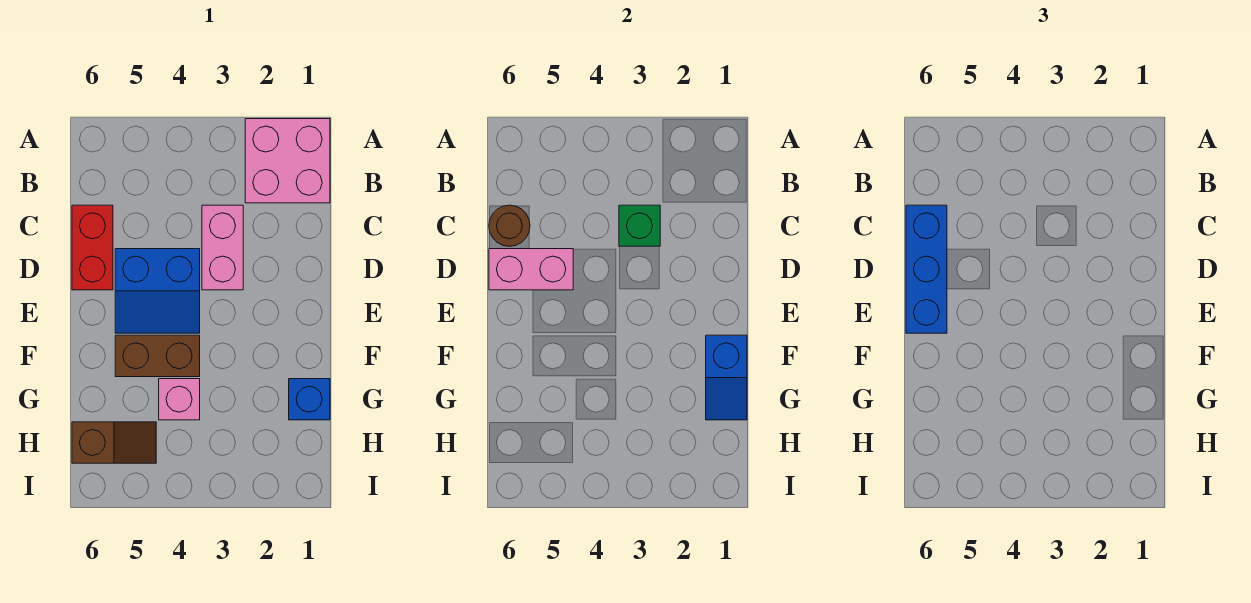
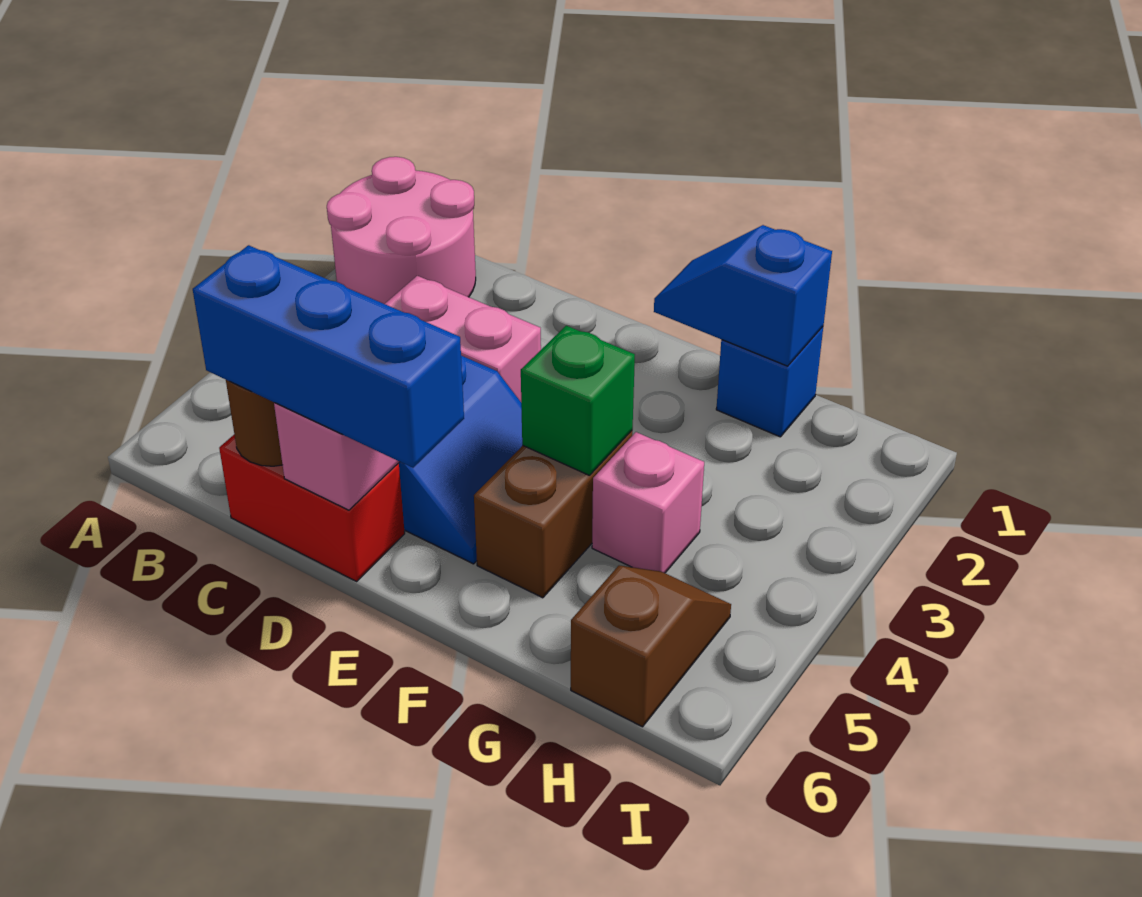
pink brick A1:B2 level 1 -> pink round brick A1:B2 level 1
green brick C3 level 2 -> green brick F4 level 2
blue slope F1:G1 level 2 top F -> blue slope F1:G1 level 2 top G

